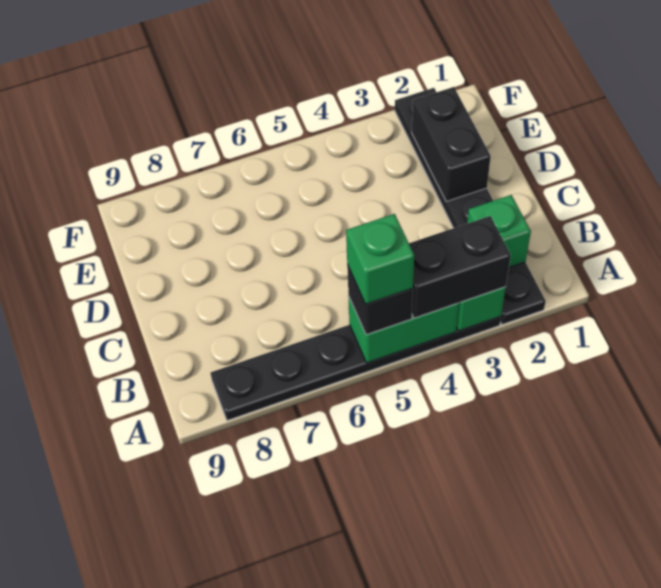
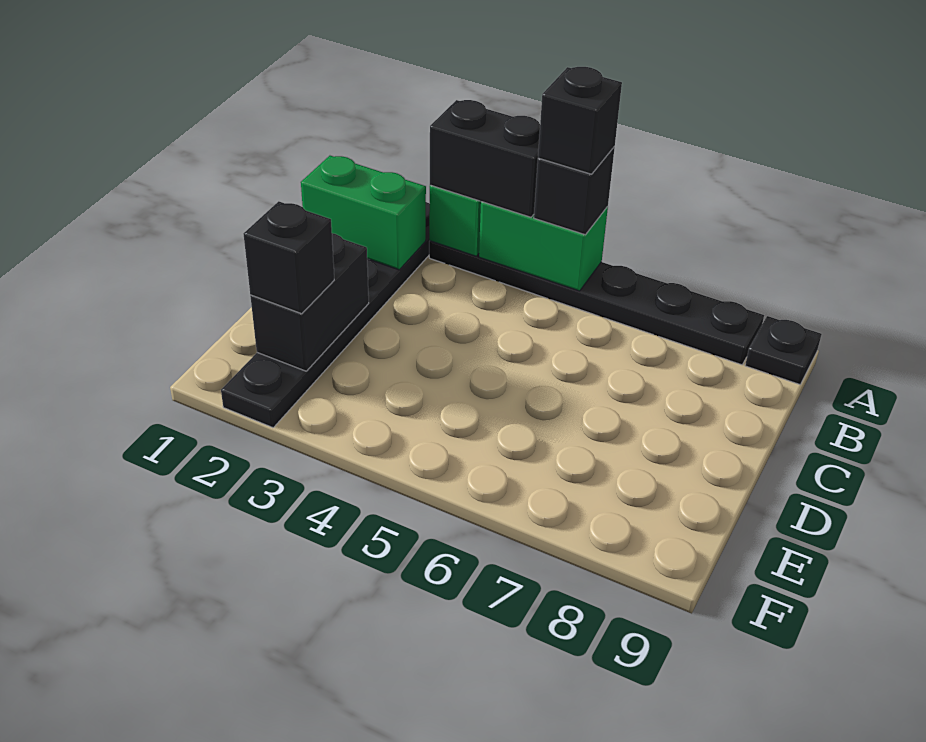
green brick A5 level 4 -> black brick A5 level 4
none -> black plate A9 level 1
green brick B2 level 2 -> green brick B1:B2 level 2
none -> black brick E2 level 3

